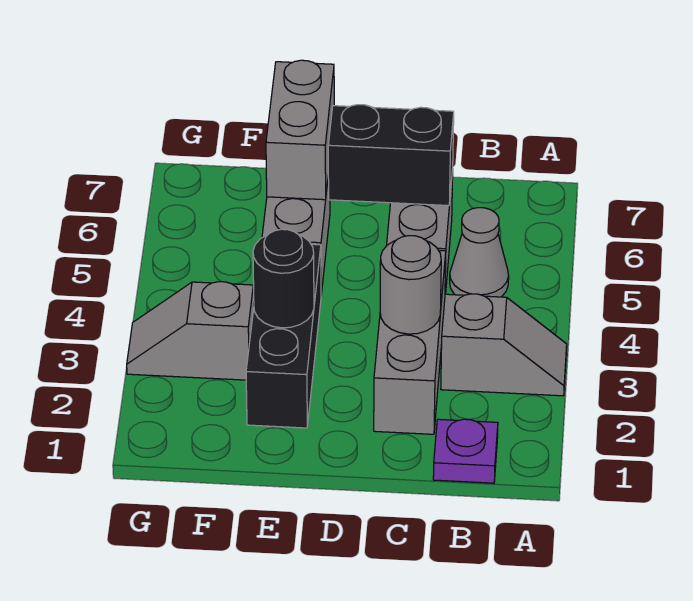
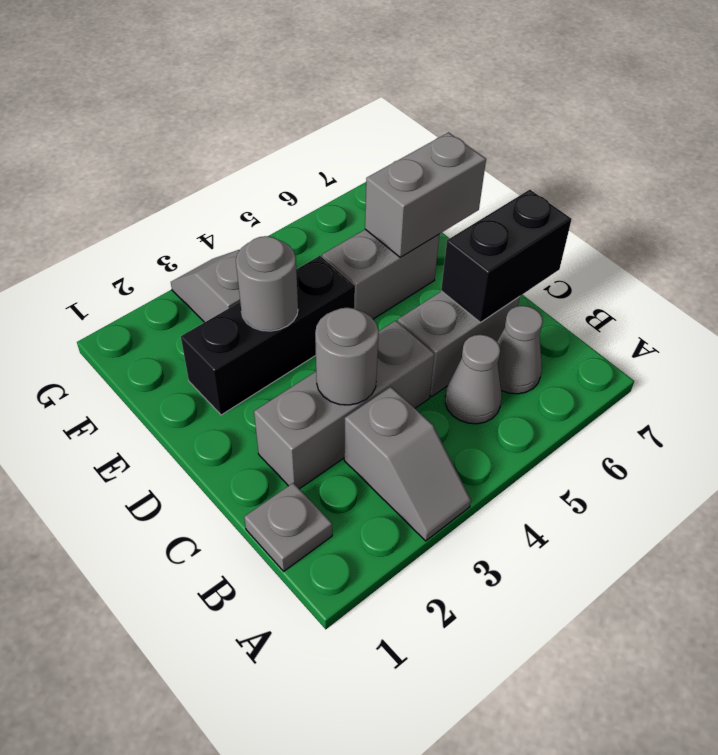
purple plate B1 level 1 -> grey plate B1 level 1
none -> grey cone B6 level 1
black brick C6:D6 level 2 -> black brick C6:C7 level 2
black round brick E3 level 2 -> grey round brick E3 level 2

